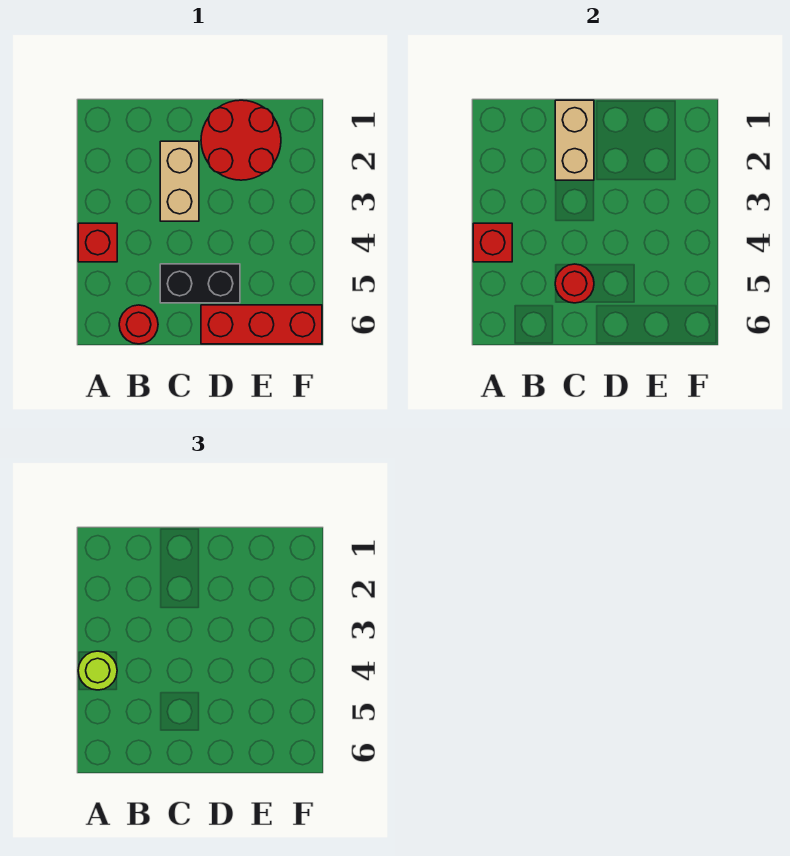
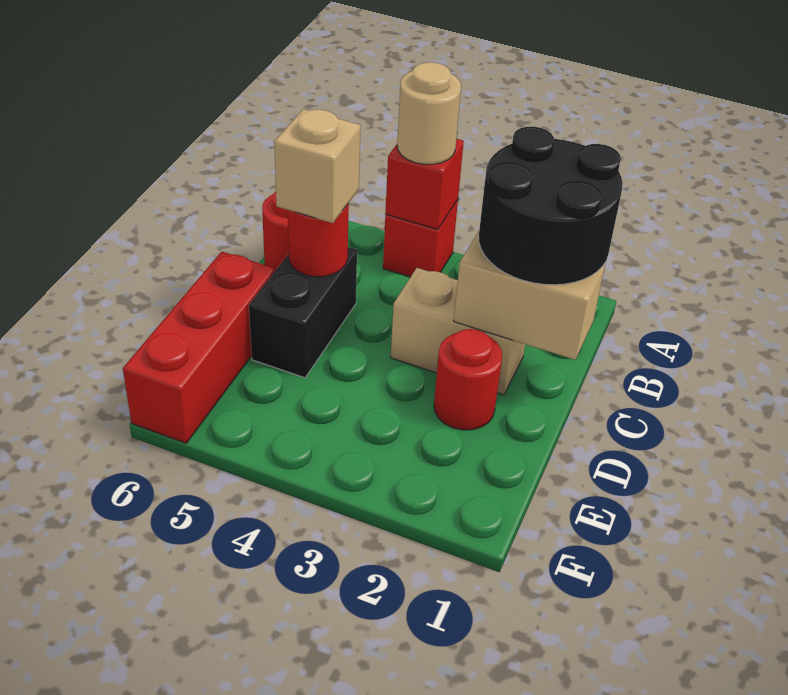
lime round brick A4 level 3 -> tan round brick A4 level 3
none -> black round brick B1:C2 level 3
none -> tan brick C5 level 3
red round brick D1:E2 level 1 -> red round brick D2 level 1

